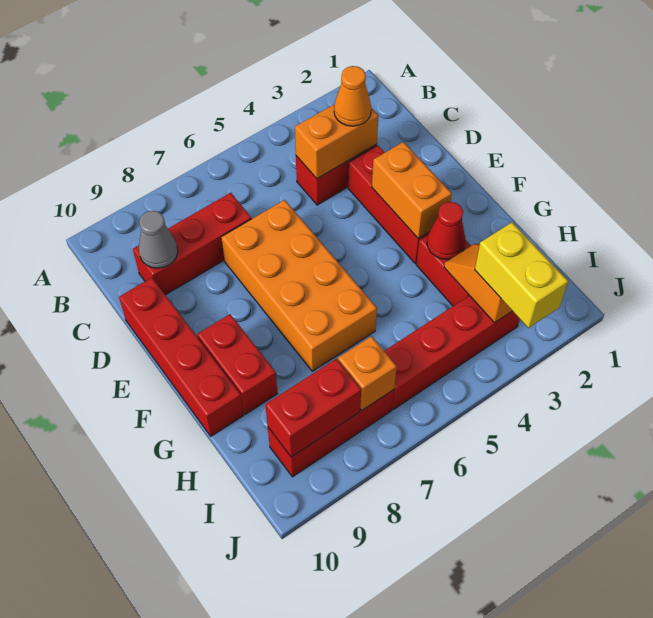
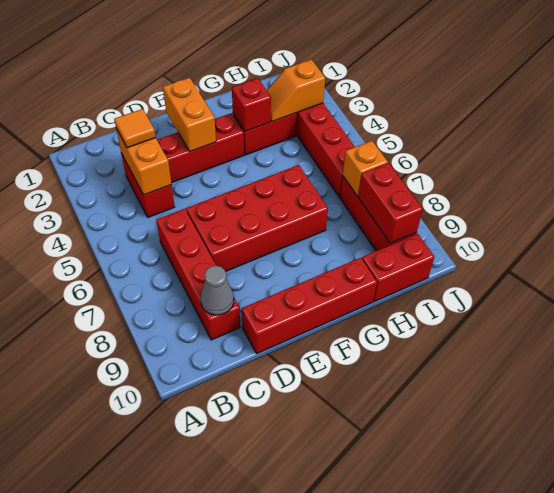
orange cone C3 level 3 -> orange tile C3 level 3
red brick C7:C9 level 1 -> red brick C6:C9 level 1
orange brick D6:G7 level 1 -> red brick D6:G7 level 1
orange brick E3:F3 level 2 -> orange brick E2:E3 level 2
red brick F9:G9 level 1 -> red brick H10:I10 level 1
red cone G3 level 2 -> red brick G3 level 2
yellow brick I3:J3 level 3 -> none

